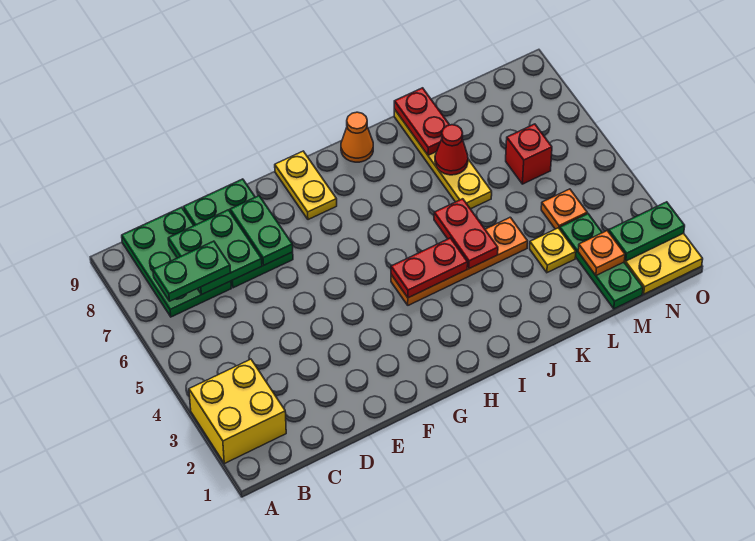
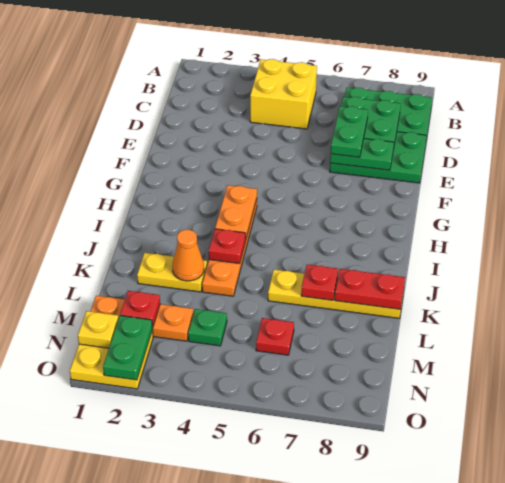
yellow brick A2:B3 level 1 -> yellow brick B4:C5 level 1
green plate B7:C7 level 3 -> green plate D7:E7 level 3
yellow plate G8:G9 level 1 -> yellow plate K2:K3 level 1
red plate H4:I4 level 2 -> orange plate H4:I4 level 2
orange cone I9 level 1 -> orange cone K3 level 2
red plate J4:J5 level 2 -> red plate J4 level 2
red cone K7 level 2 -> red plate K7 level 2
yellow plate L3 level 1 -> yellow plate N1 level 2
green plate M1:M3 level 1 -> orange plate M1:M3 level 1
orange plate M2 level 2 -> red plate M2 level 2
orange plate M4 level 1 -> green plate M4 level 1
red brick M6 level 1 -> red plate M6 level 1

